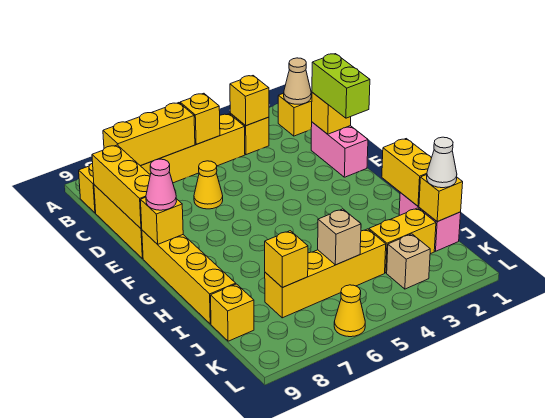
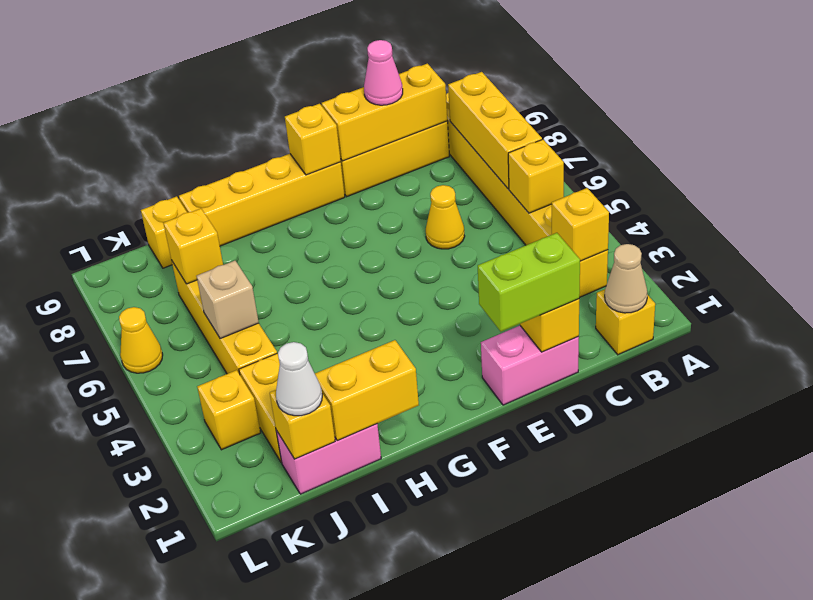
pink cone F9 level 3 -> pink cone D9 level 3
tan brick K3 level 1 -> yellow brick K3 level 1

